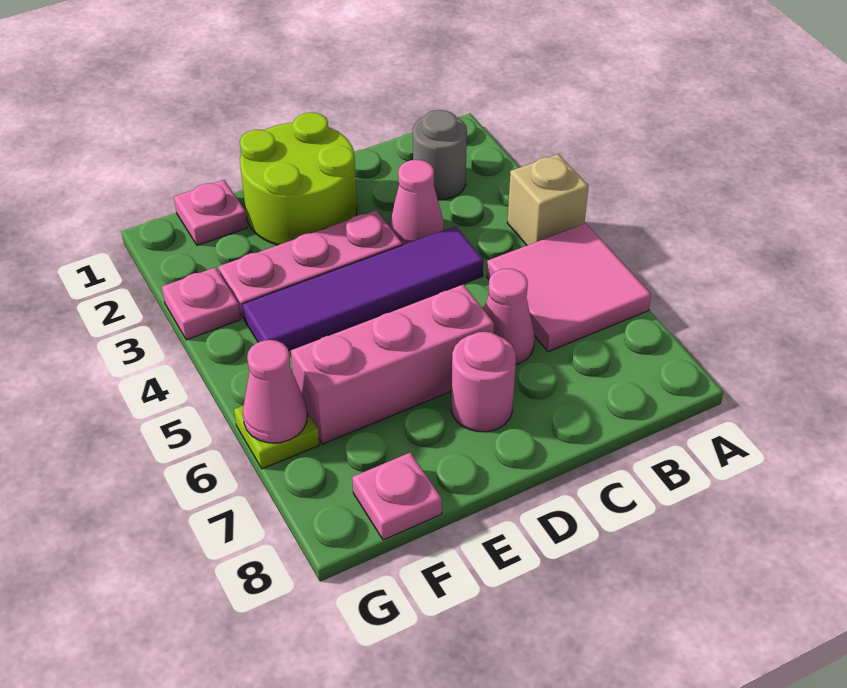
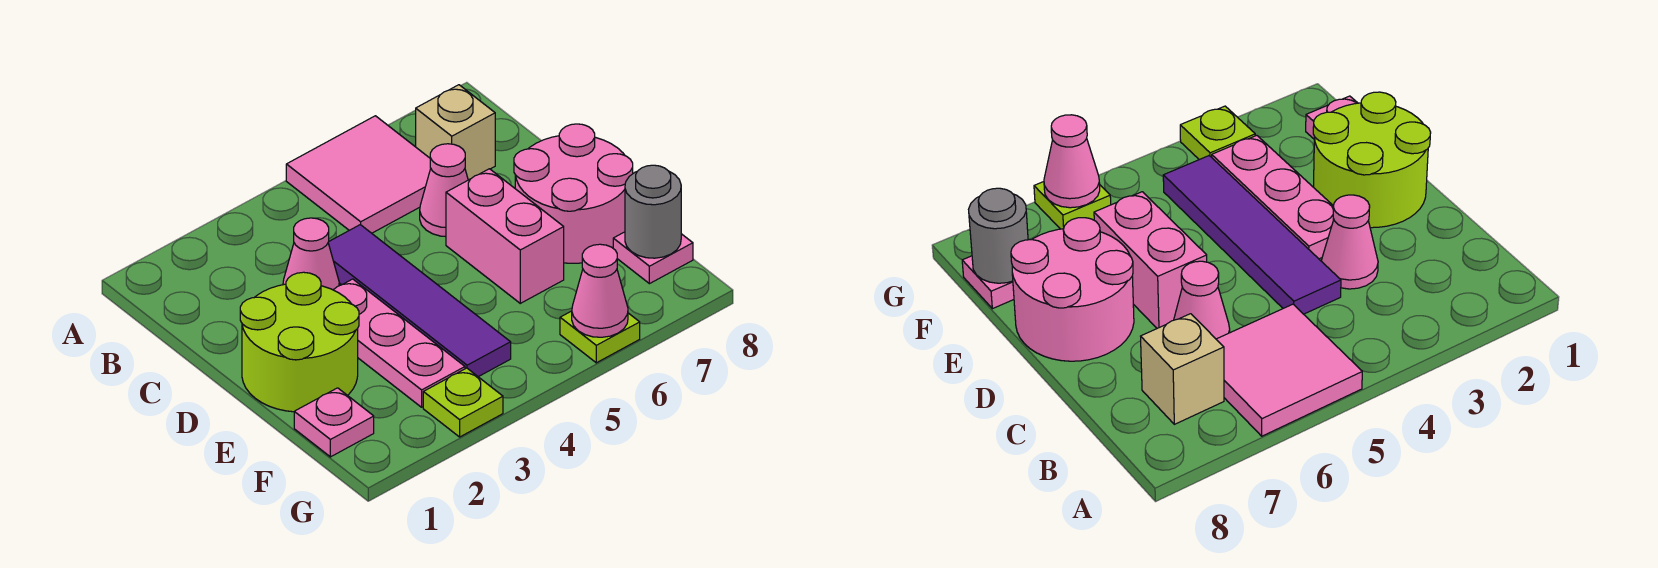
tan brick A4 level 1 -> tan brick B7 level 1
grey round brick B2 level 1 -> grey round brick F8 level 2
pink brick D6:F6 level 1 -> pink brick D6:E6 level 1
pink round brick D7 level 1 -> pink round brick D7:E8 level 1
pink plate G3 level 1 -> lime plate G3 level 1

